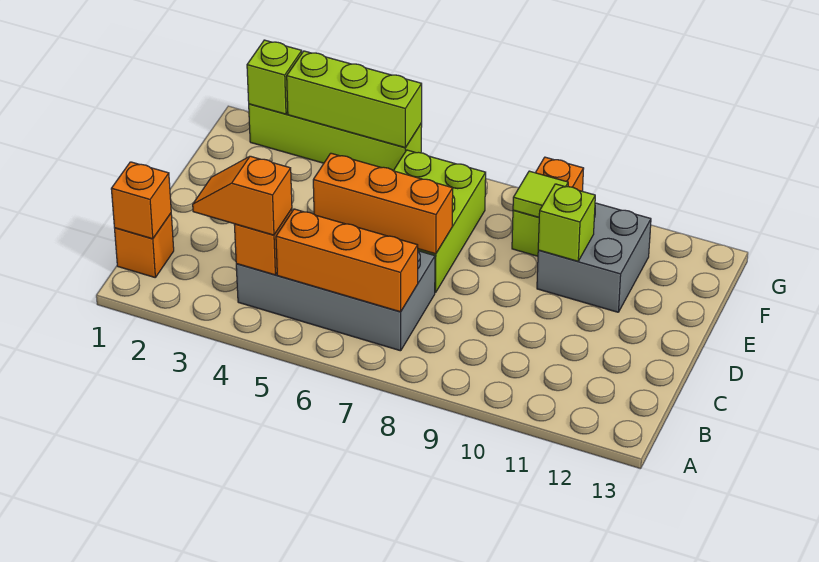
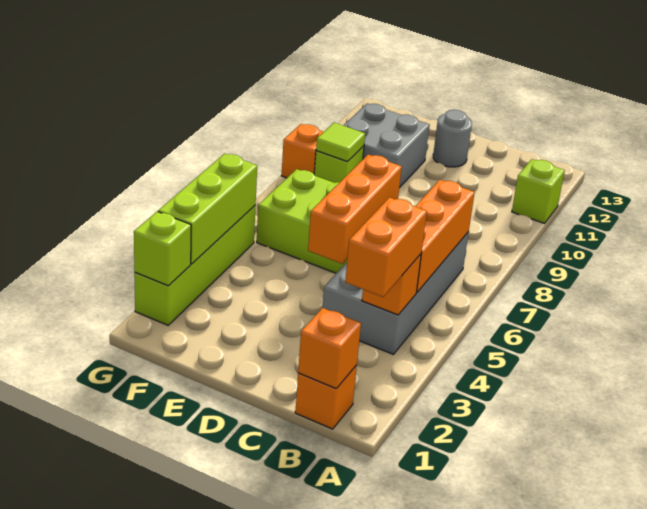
orange slope B3:B4 level 3 top 4 -> orange brick B3:B4 level 3
none -> grey round brick D12 level 1
lime brick E10 level 2 -> lime brick A11 level 1

